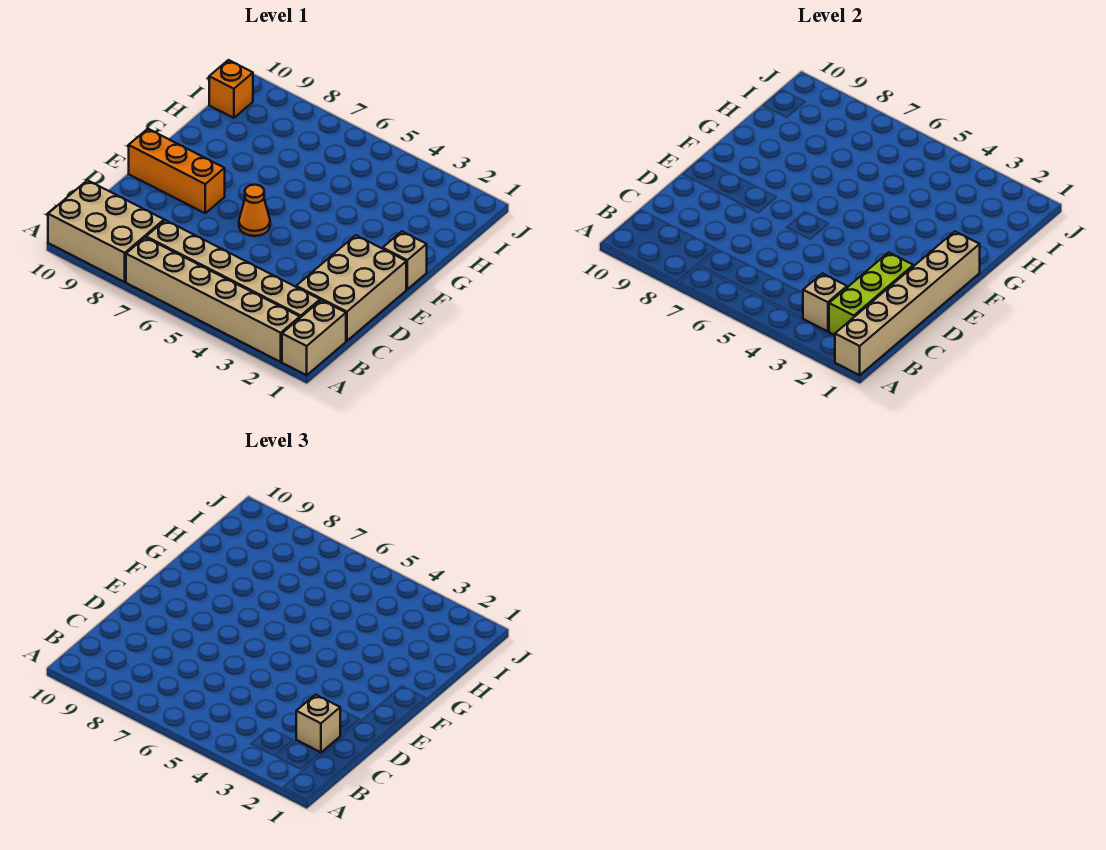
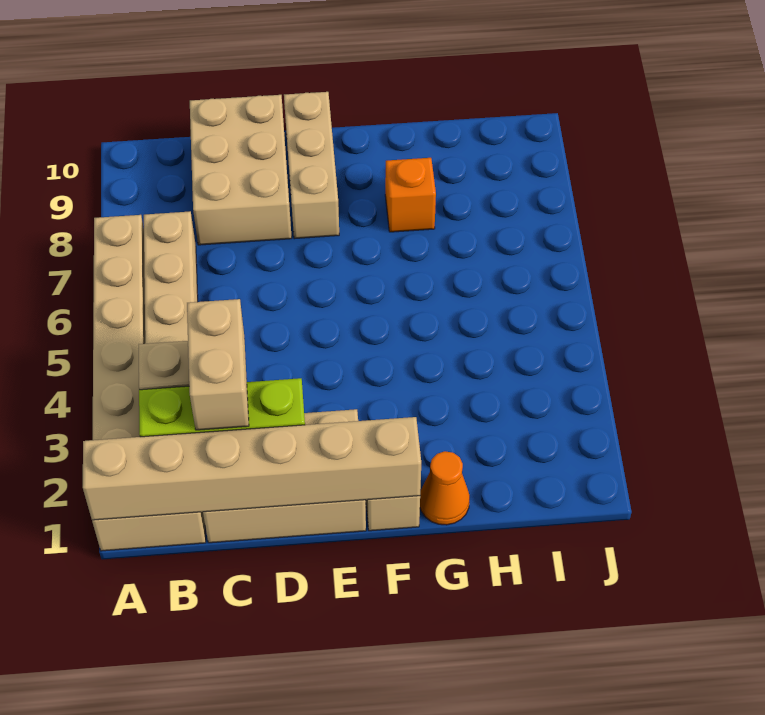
tan brick A8:B10 level 1 -> tan brick C8:D10 level 1
tan brick C2 level 3 -> tan brick C2:C3 level 3
orange cone E6 level 1 -> orange cone G1 level 1
orange brick E8:E10 level 1 -> tan brick E8:E10 level 1
orange brick I10 level 1 -> orange brick G8 level 1

